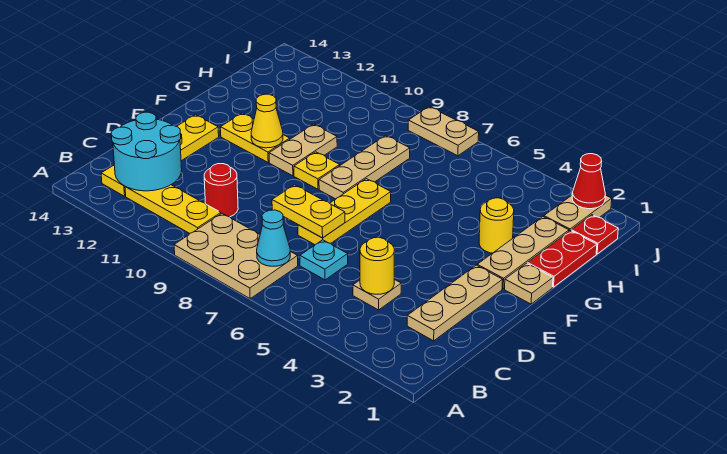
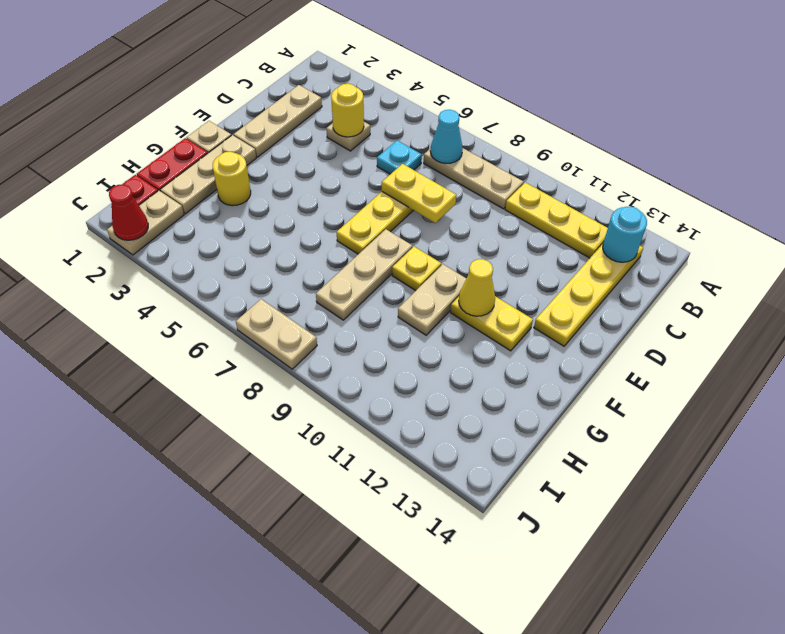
tan plate A7:B9 level 1 -> tan plate B7:B9 level 1
cyan round brick B12:C13 level 2 -> cyan round brick B13 level 2
red round brick C10 level 1 -> none

